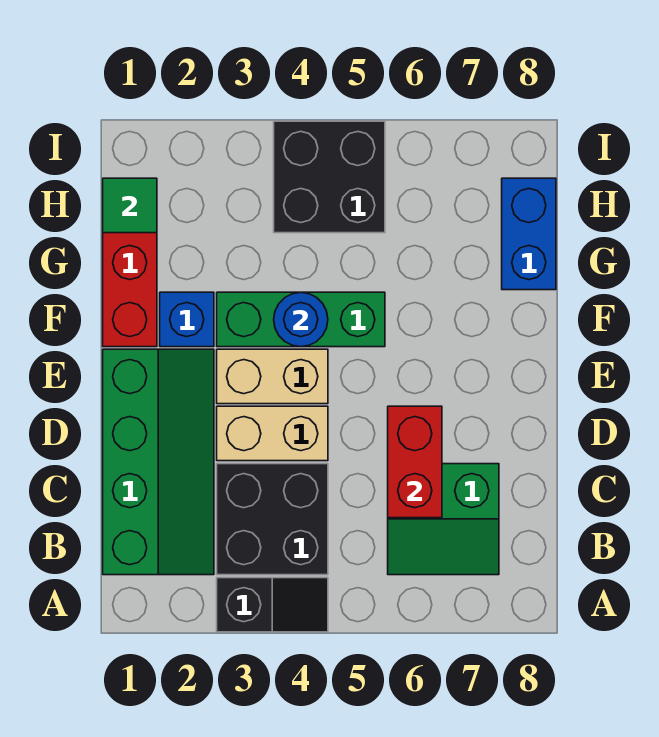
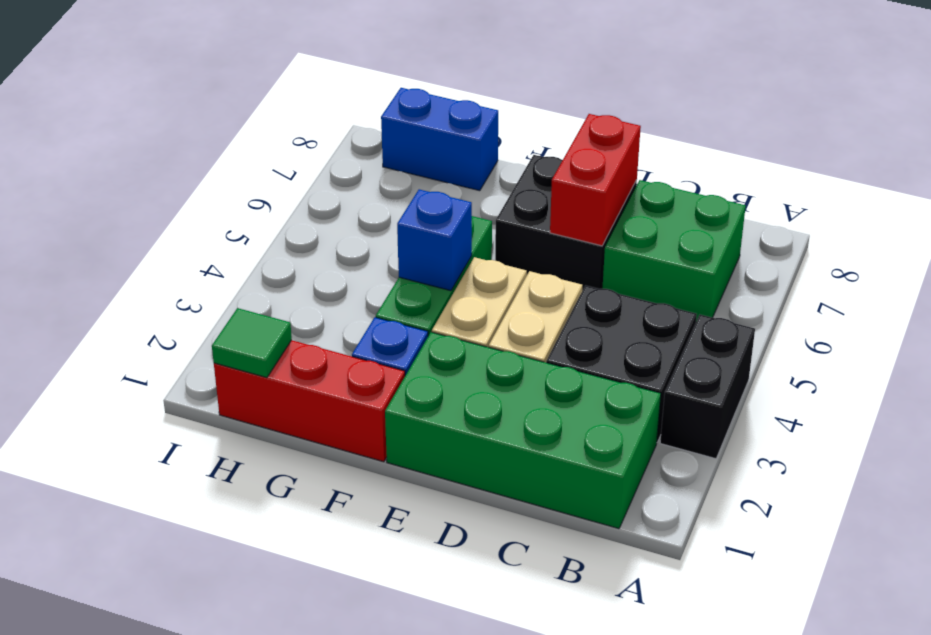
black slope A3:A4 level 1 top 3 -> black brick A3:A4 level 1
green slope B1:E2 level 1 top 1 -> green brick B1:E2 level 1
green slope B6:C7 level 1 top C -> green brick B6:C7 level 1
red brick C6:D6 level 2 -> red brick D6:D7 level 2
blue round brick F4 level 2 -> blue brick F4 level 2
black brick H4:I5 level 1 -> black brick D6:E7 level 1

